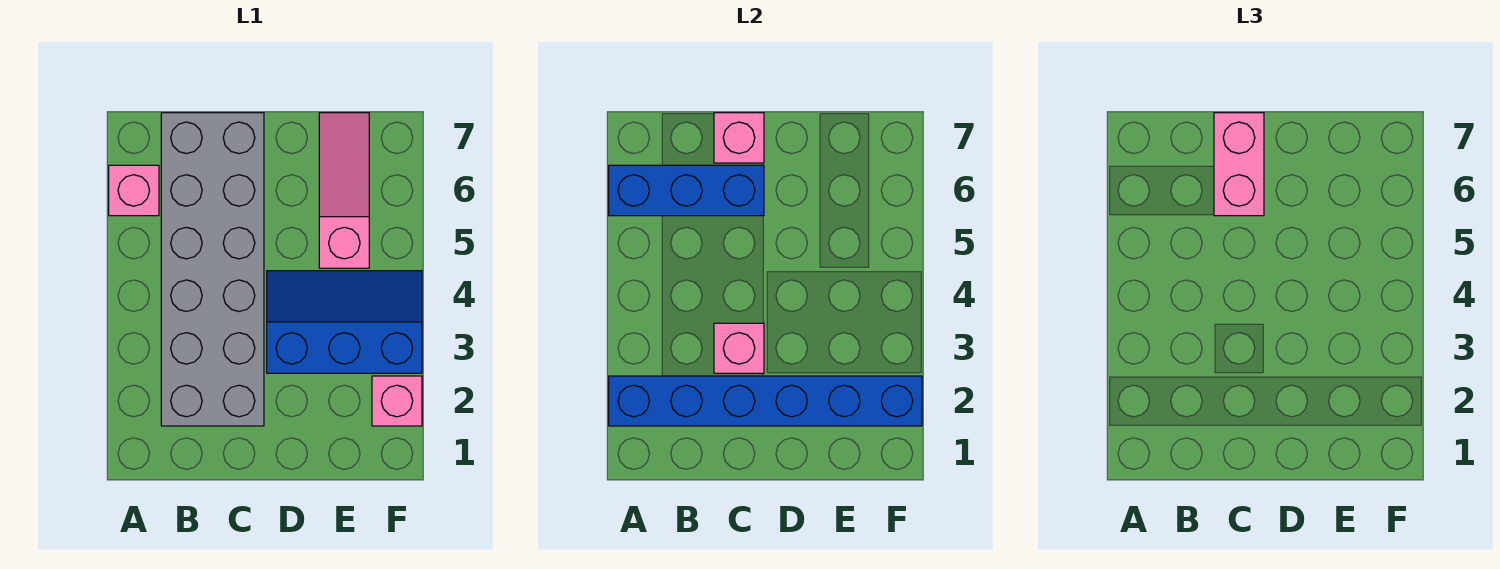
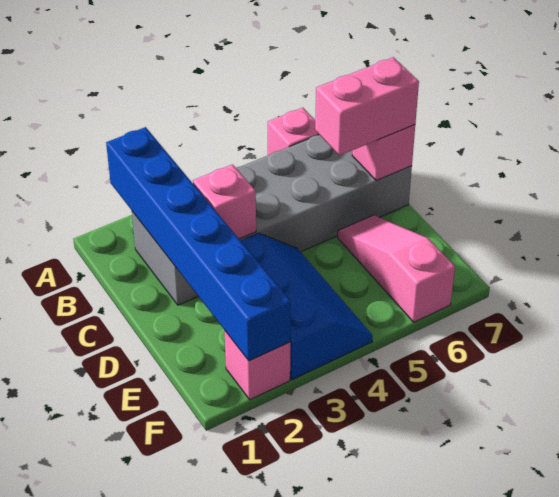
blue brick A6:C6 level 2 -> none
pink slope E5:E7 level 1 top 5 -> pink slope D6:F6 level 1 top F

